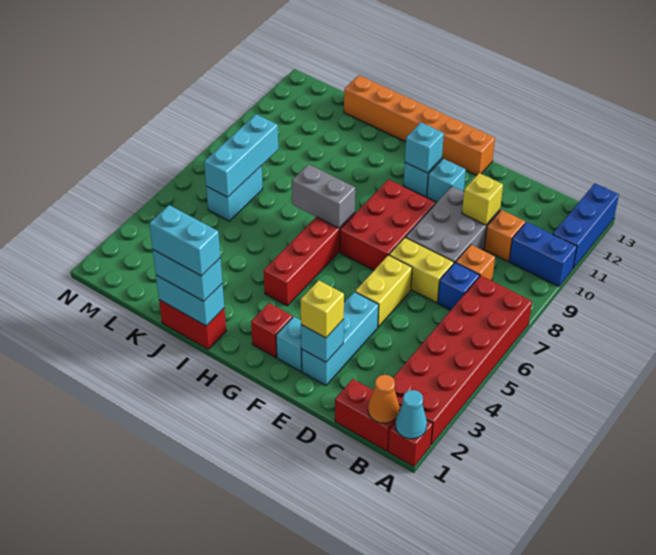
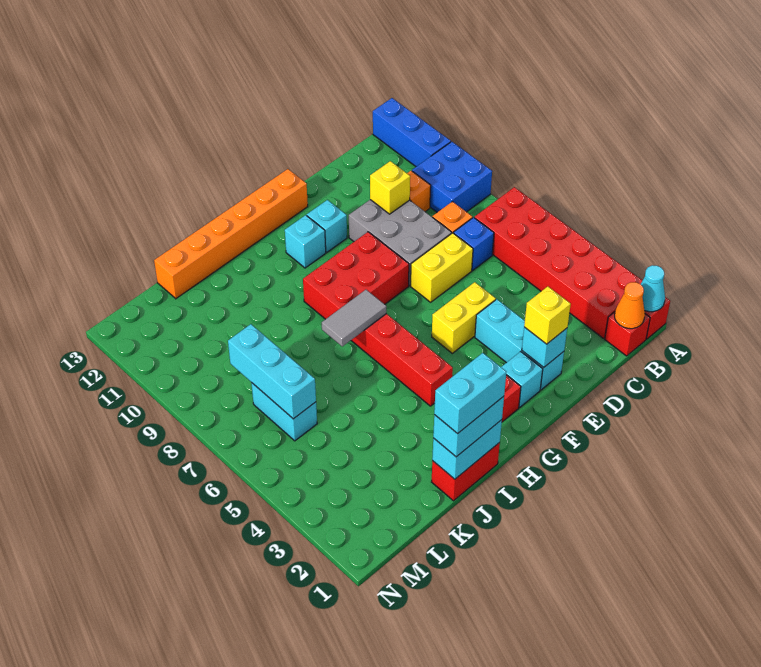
blue brick A10:B10 level 1 -> blue brick A9:B10 level 1
red brick B1:C1 level 1 -> red brick B1 level 1
yellow brick E5:E6 level 1 -> yellow brick E5:F5 level 1
red brick F7:G9 level 1 -> red brick F8:H9 level 1
cyan brick G11 level 2 -> none
grey brick H7:I7 level 2 -> grey tile H7:I7 level 2

